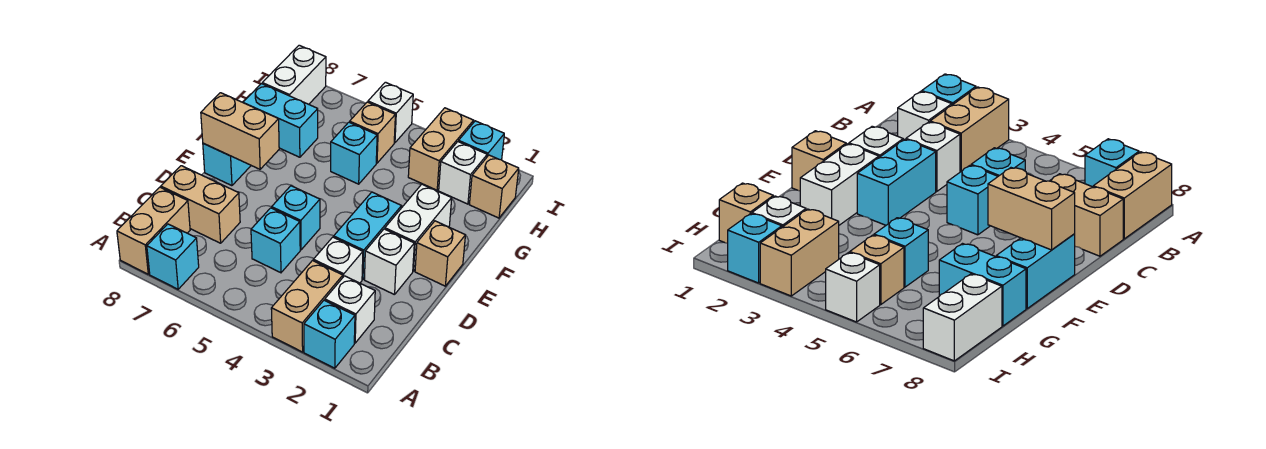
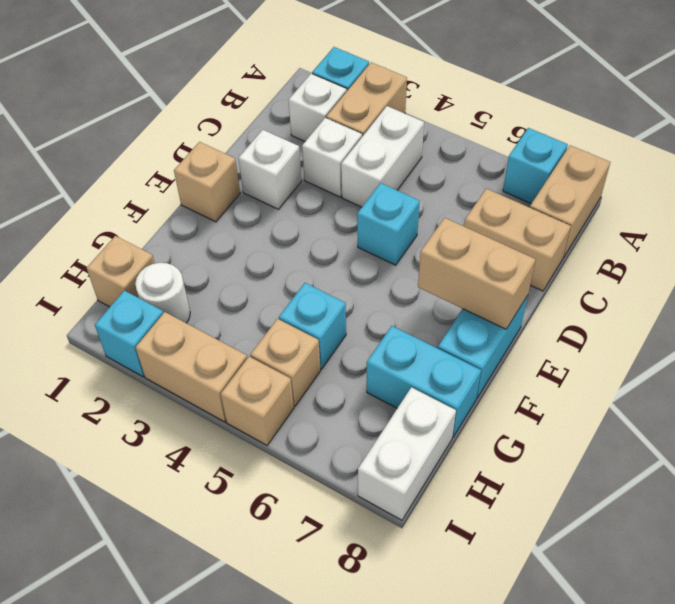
cyan brick C5 level 1 -> none
cyan brick D3:E3 level 1 -> none
white brick E2:F2 level 1 -> white brick B4:C4 level 1
white brick H2 level 1 -> white round brick H2 level 1
tan brick H3:I3 level 1 -> tan brick I3:I4 level 1
white brick I5 level 1 -> tan brick I5 level 1

